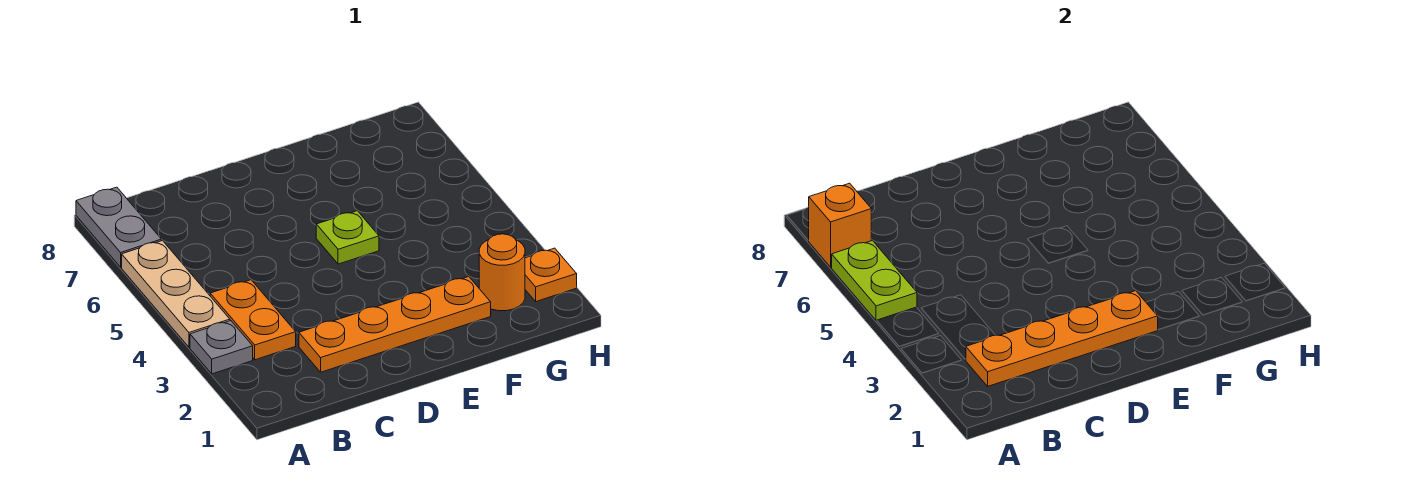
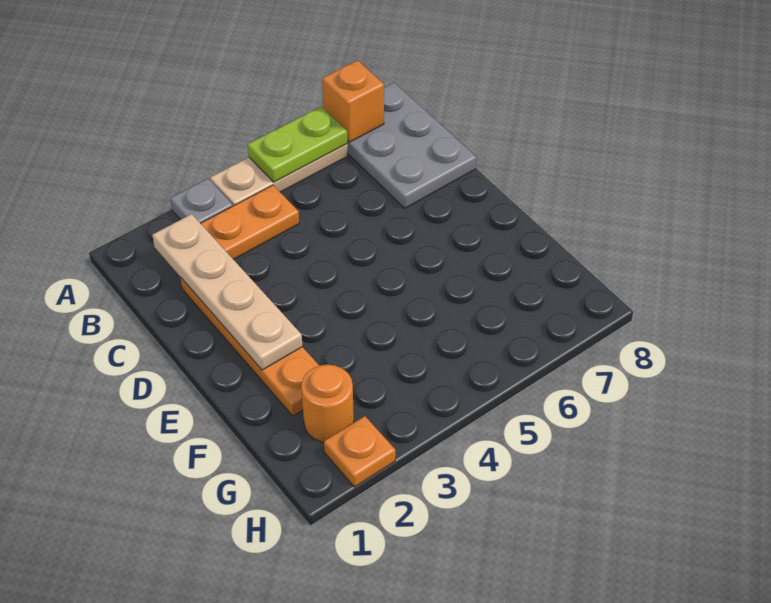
grey plate A7:A8 level 1 -> grey plate A7:C8 level 1
orange plate B2:E2 level 2 -> tan plate B2:E2 level 2
lime plate E5 level 1 -> none

